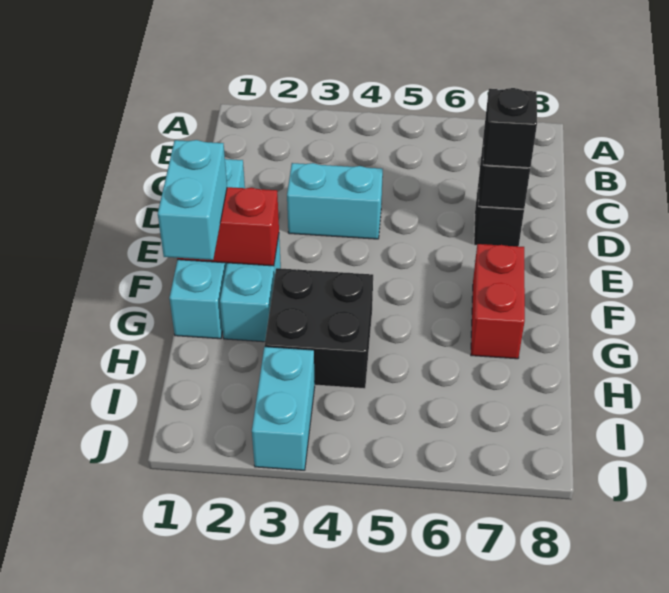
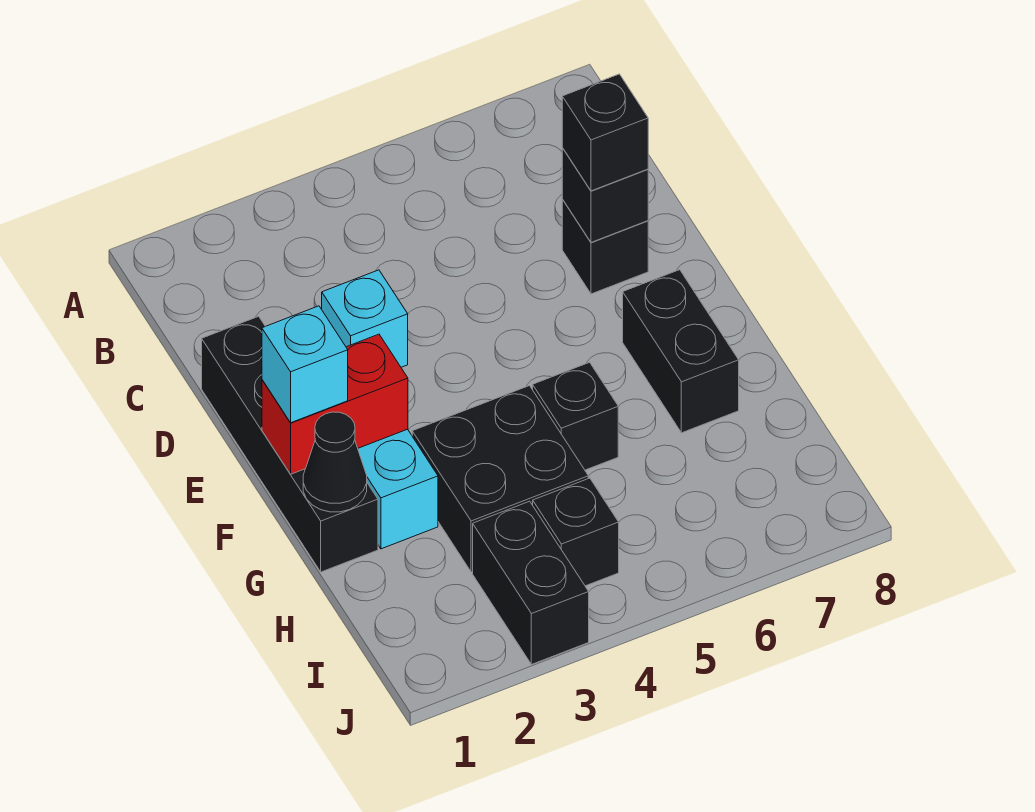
cyan brick D1:G1 level 1 -> black brick D1:G1 level 1
cyan brick D3:D4 level 1 -> cyan brick D3 level 1
cyan brick F1:G1 level 3 -> cyan brick F1 level 3
red brick F7:G7 level 1 -> black brick F7:G7 level 1
none -> black cone G1 level 2
none -> black brick G5 level 1
cyan brick I3:J3 level 1 -> black brick I3:J3 level 1
none -> black brick I4 level 1

